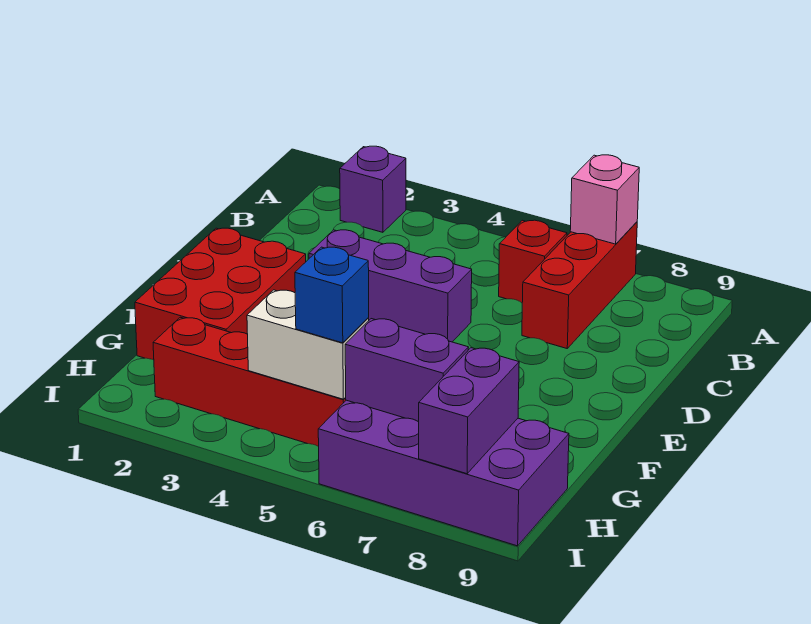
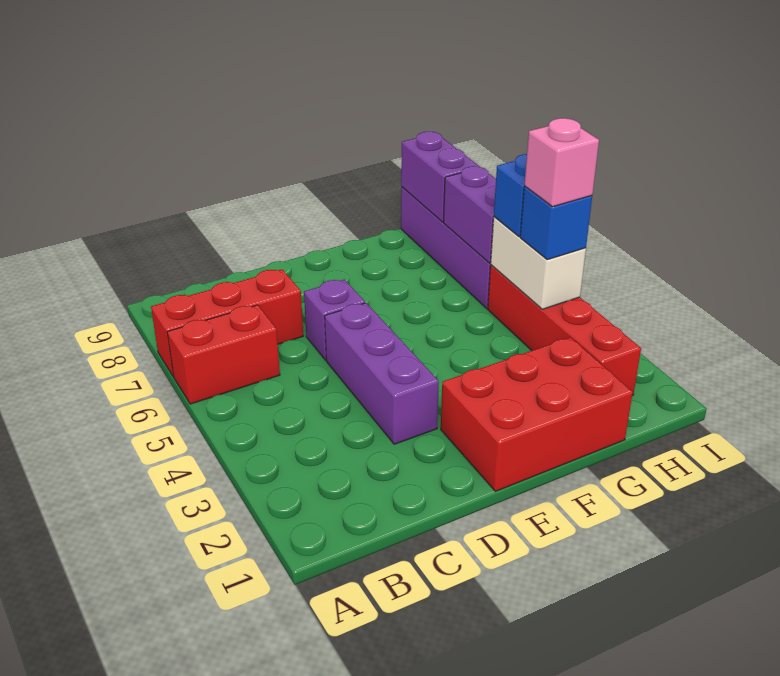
purple brick A2 level 1 -> purple brick D6 level 1
pink brick A7 level 2 -> pink brick H4 level 4
red brick B6 level 1 -> red brick A6:B6 level 1
none -> blue brick H4 level 3
purple brick H8:I8 level 2 -> purple brick H8:H9 level 2

